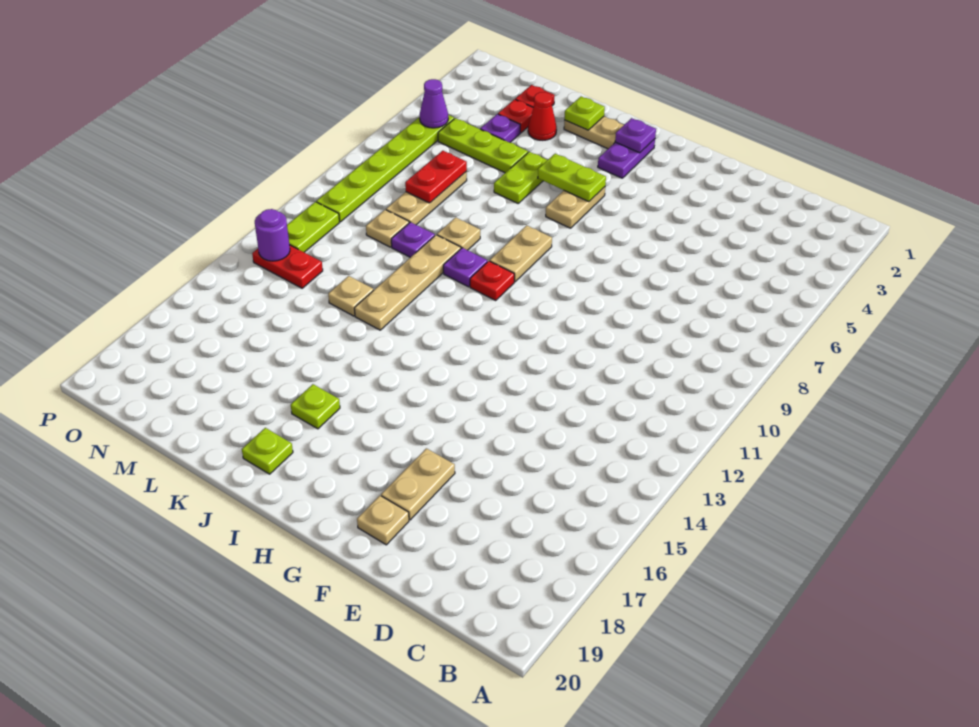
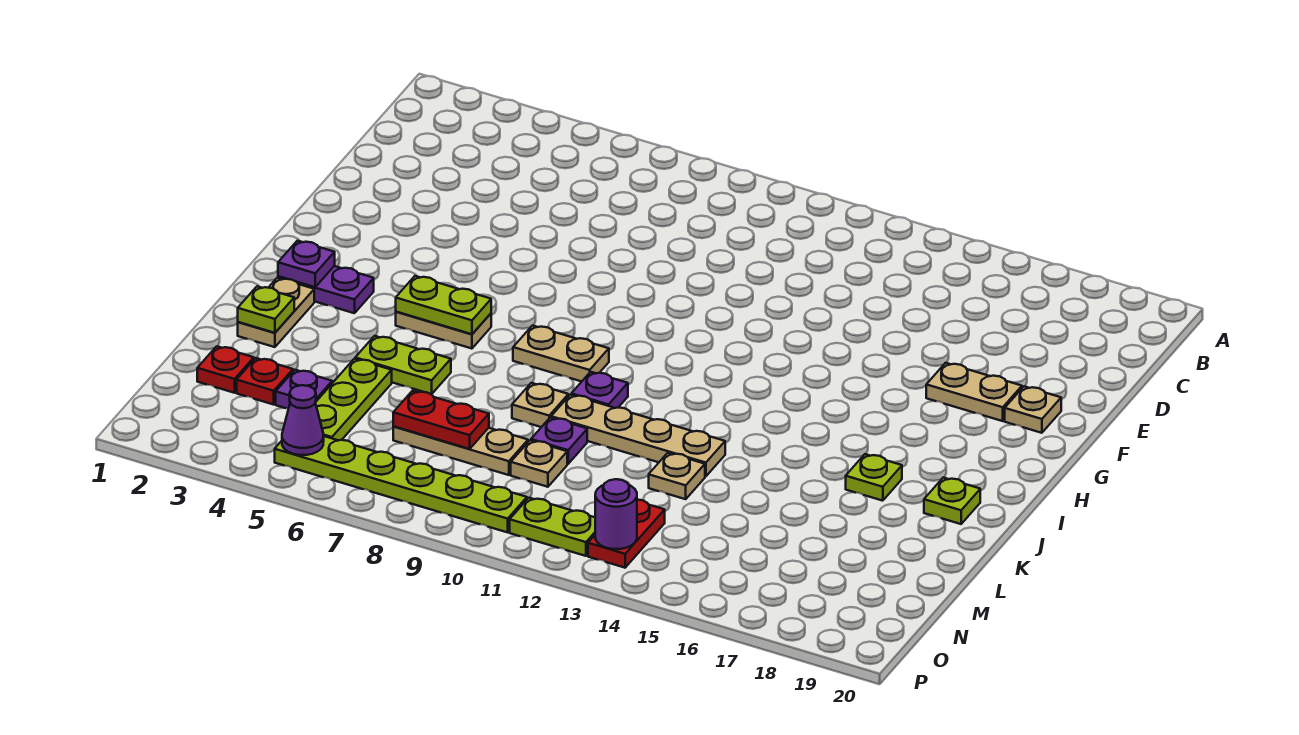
lime plate I5:J5 level 2 -> lime plate I5:I6 level 2
red plate I10 level 1 -> none
red cone L3 level 1 -> none

